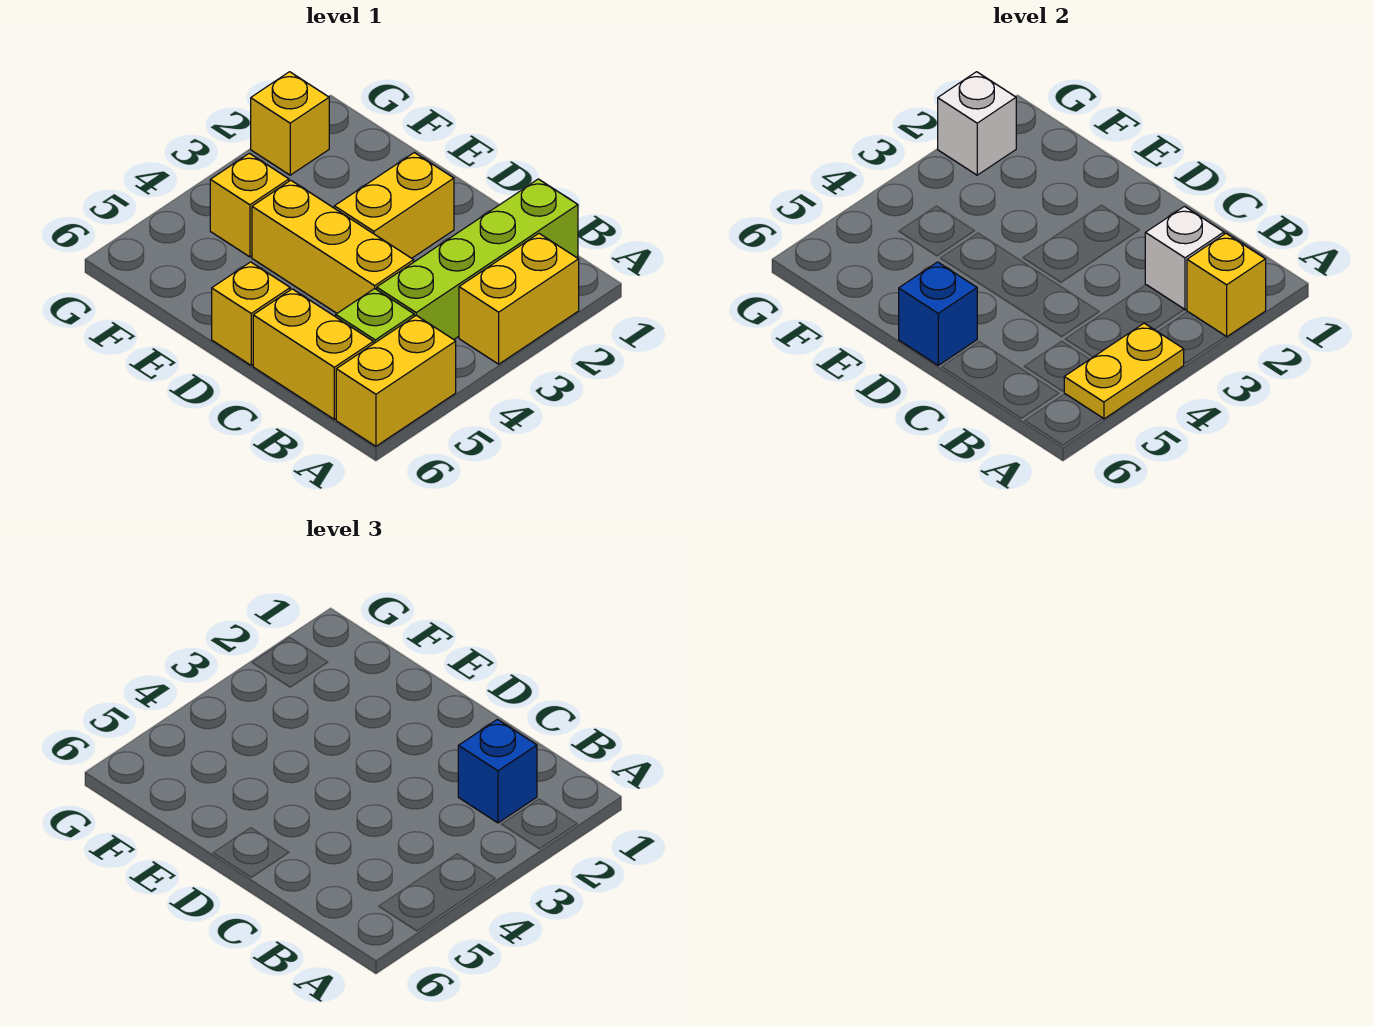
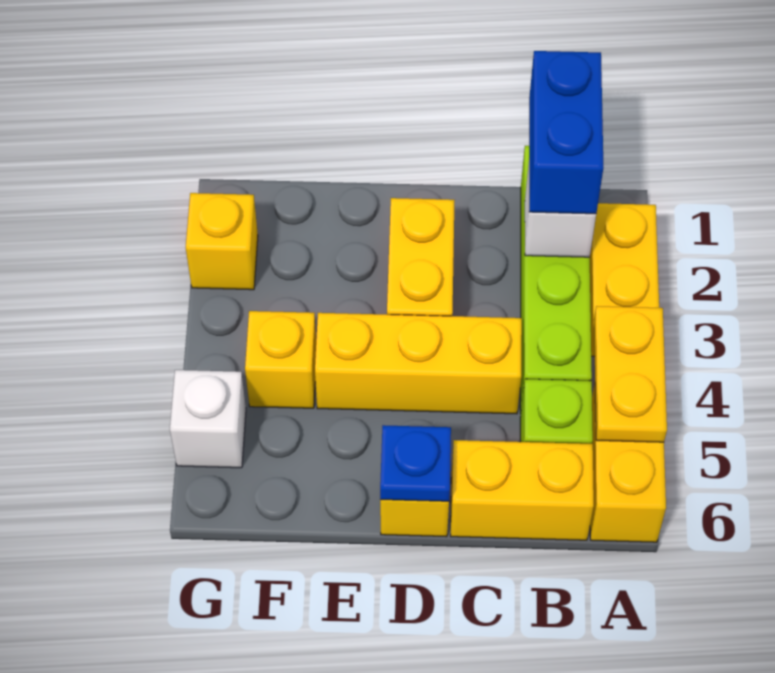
yellow brick A2 level 2 -> none
blue brick B2 level 3 -> blue brick B1:B2 level 3
blue brick D6 level 2 -> blue plate D6 level 2
white brick G2 level 2 -> white brick G5 level 1

